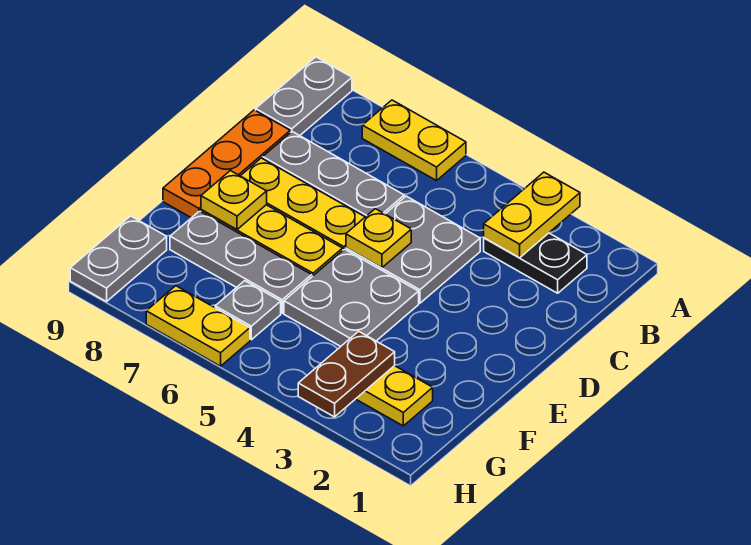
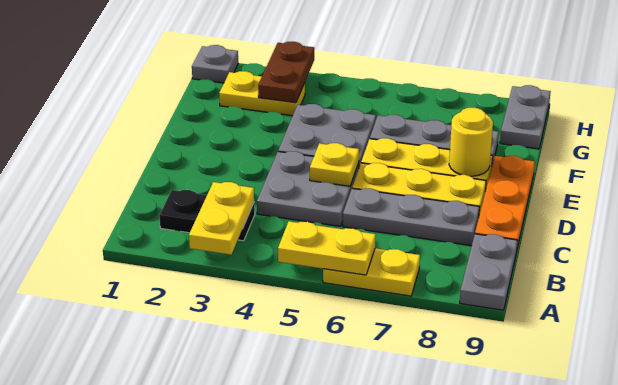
yellow plate E8 level 2 -> yellow round brick E8 level 2
grey plate G6 level 1 -> grey plate H1 level 1
yellow plate H6:H7 level 1 -> yellow plate A5:A6 level 2

